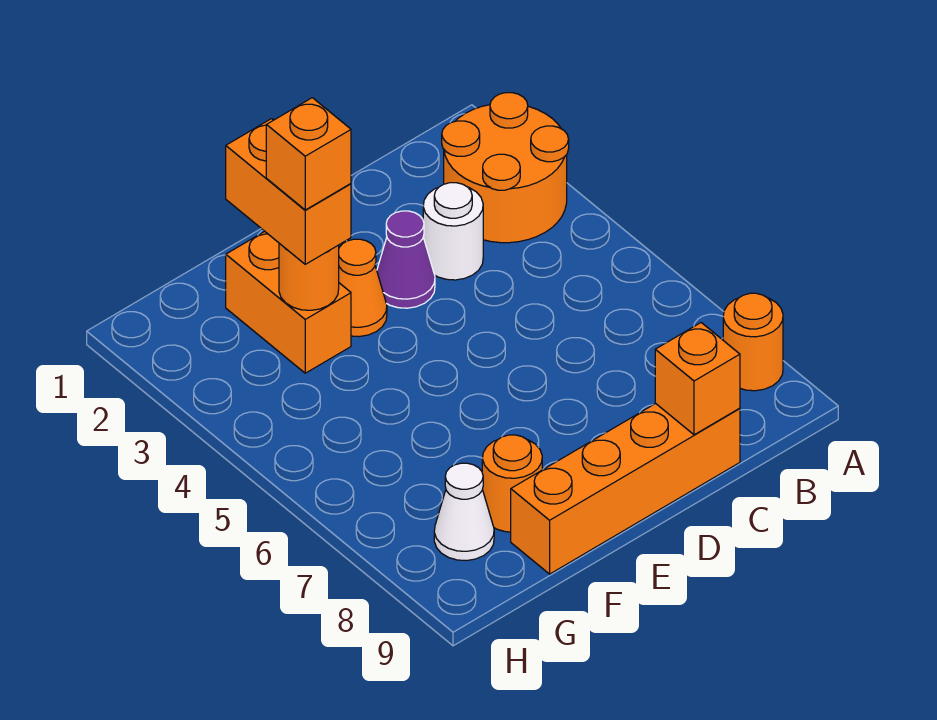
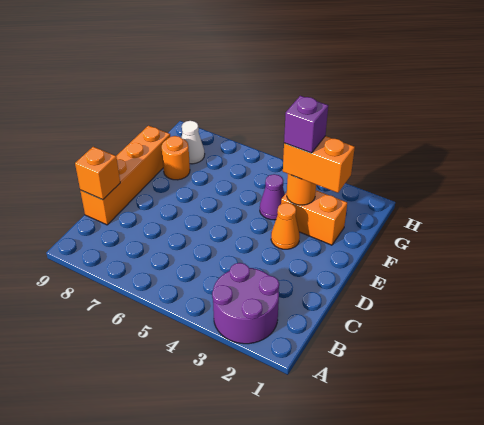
orange round brick A2:B3 level 1 -> purple round brick A2:B3 level 1
orange round brick A8 level 1 -> none
white round brick C3 level 1 -> none
purple cone D3 level 1 -> purple cone F4 level 1
orange brick F3 level 4 -> purple brick F3 level 4

